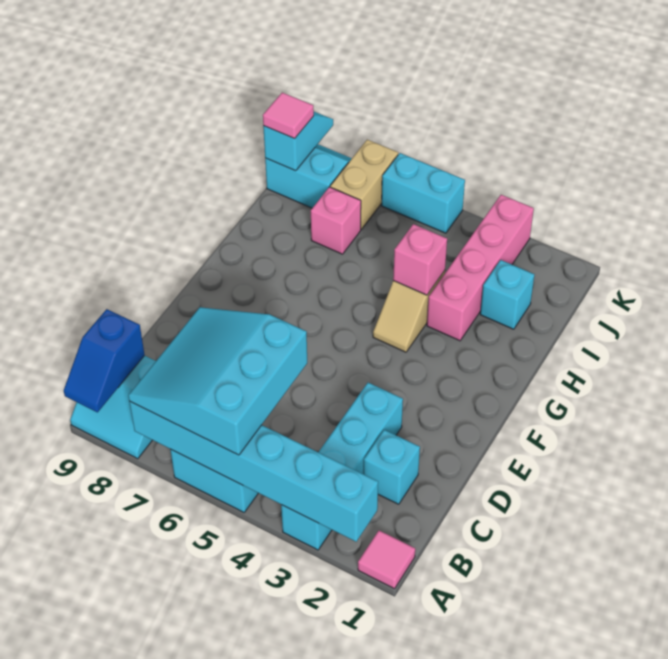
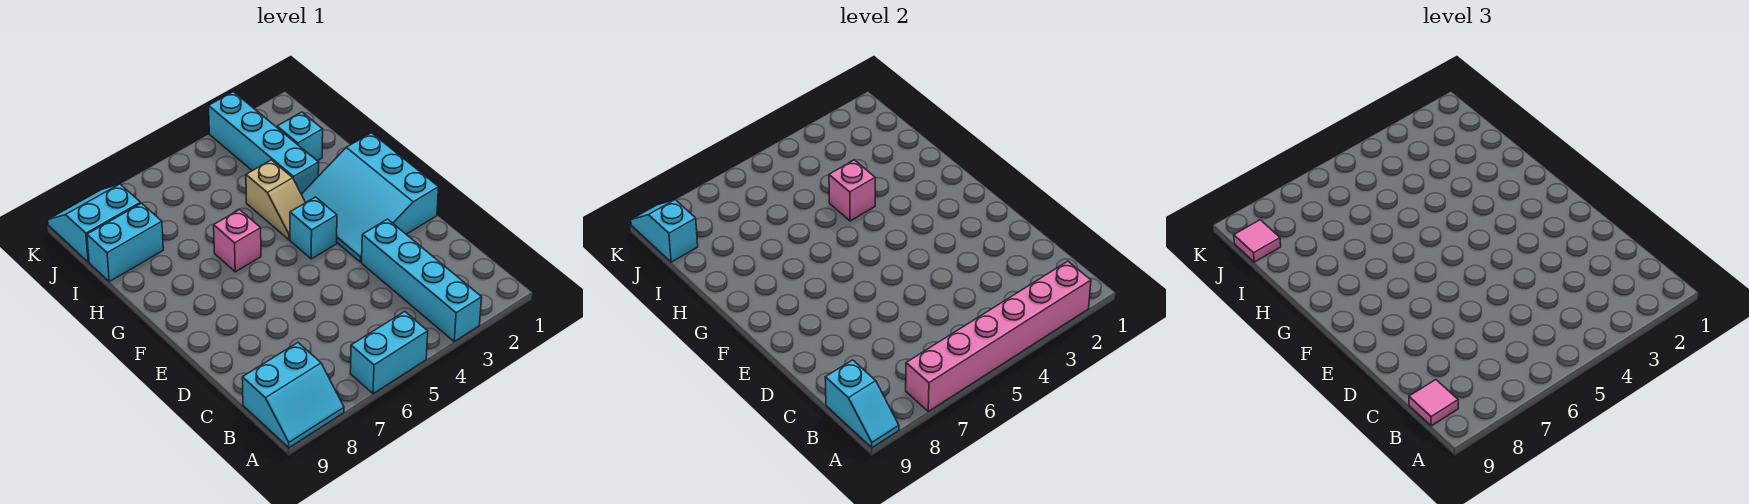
pink tile A1 level 1 -> pink tile B9 level 3
cyan brick A2:A7 level 2 -> pink brick A2:A7 level 2
cyan slope A5:C7 level 3 top 5 -> cyan slope E1:G3 level 1 top 1
blue slope A9:B9 level 2 top B -> cyan slope A9:B9 level 2 top B
cyan brick C2 level 1 -> cyan brick F4 level 1
pink brick H3:K3 level 1 -> cyan brick H3:K3 level 1
pink brick I7 level 1 -> pink brick G6 level 1
tan brick J7:K7 level 1 -> none
cyan brick K5:K6 level 1 -> cyan brick I8:I9 level 1

